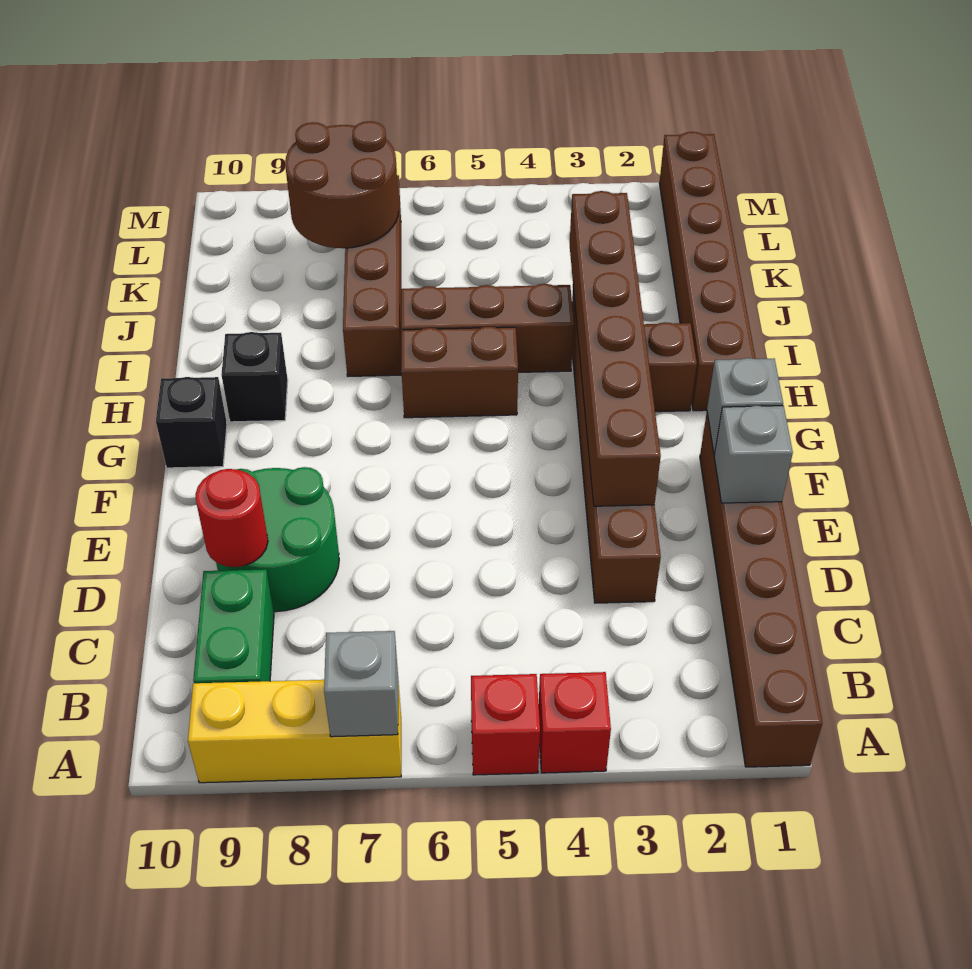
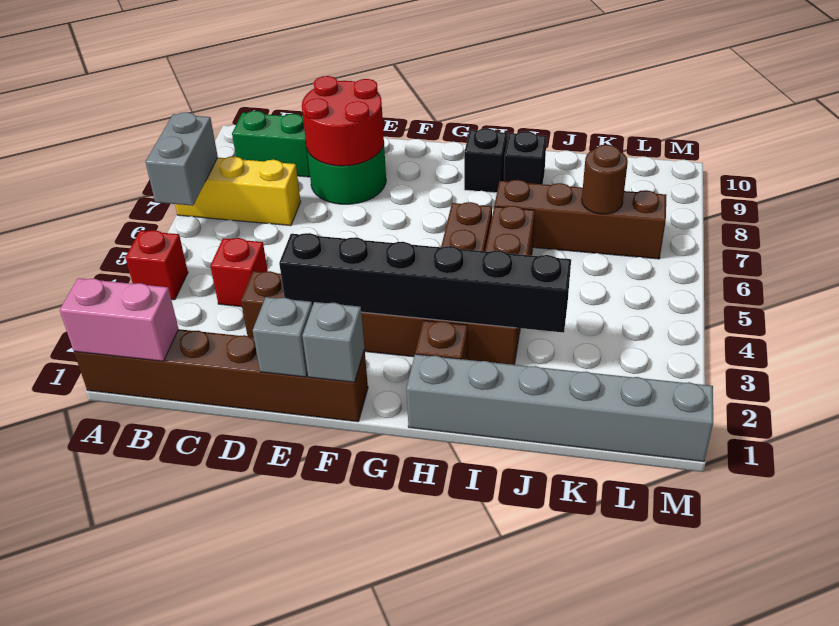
none -> pink brick A1:B1 level 2
red brick A5 level 1 -> red brick C4 level 1
yellow brick A7:A9 level 1 -> yellow brick A7:C7 level 1
grey brick A7 level 2 -> grey brick A6:A7 level 2
red round brick D9 level 2 -> red round brick D8:E9 level 2
brown brick E3:J3 level 2 -> black brick E3:J3 level 2
black brick G10 level 1 -> black brick I9 level 1
brown brick H1:M1 level 1 -> grey brick H1:M1 level 1
brown round brick K7:L8 level 2 -> brown round brick K7 level 2

